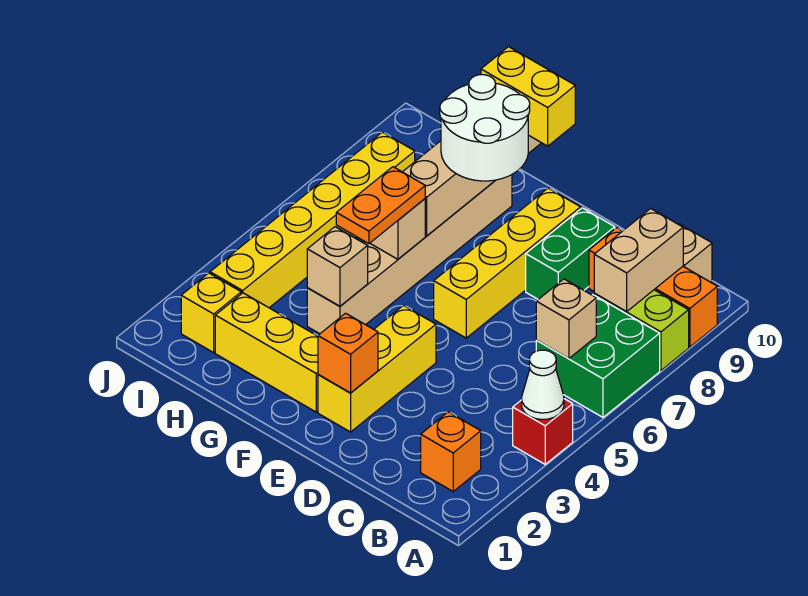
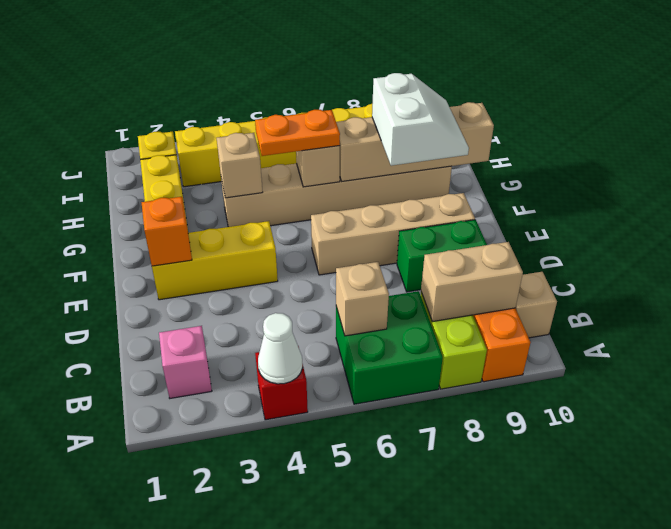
orange brick B2 level 1 -> pink brick B2 level 1
yellow brick E6:E9 level 1 -> tan brick E6:E9 level 1
white round brick F8:G9 level 3 -> white slope F8:G9 level 3 top 8
yellow brick F10:G10 level 3 -> none

